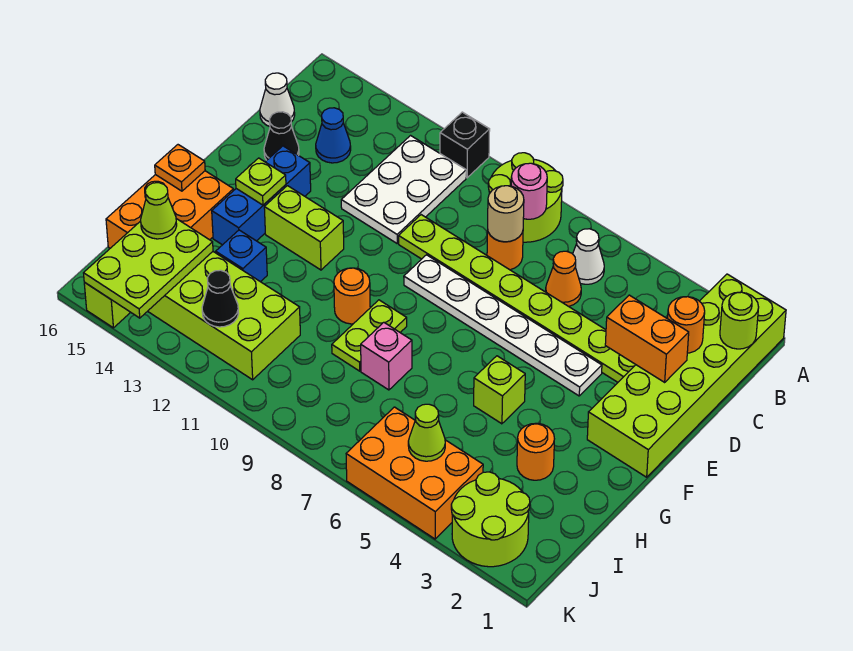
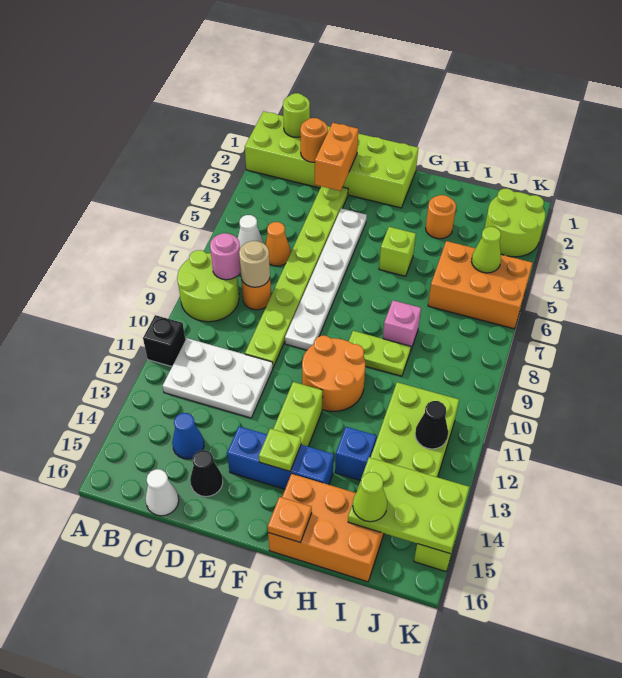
orange round brick G10 level 1 -> orange round brick F10:G11 level 1
orange brick J4:K6 level 1 -> orange brick I5:K6 level 1

